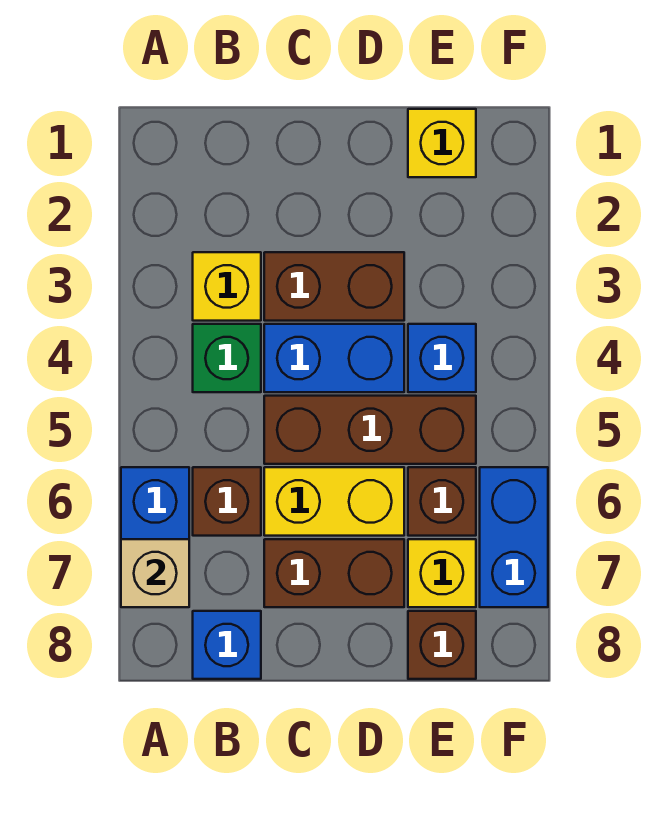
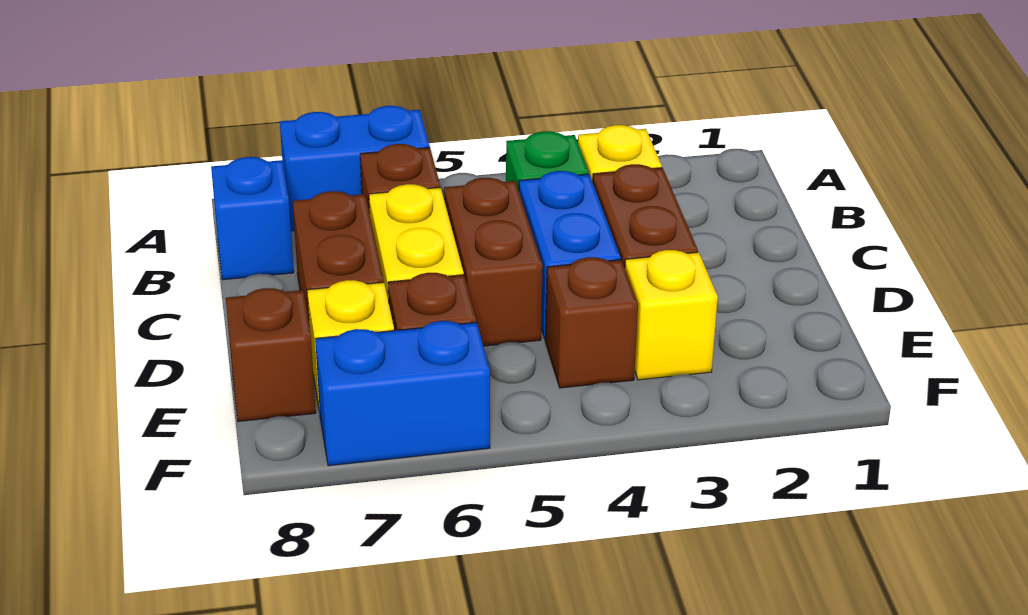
tan brick A7 level 2 -> none
brown brick C5:E5 level 1 -> brown brick C5:D5 level 1
yellow brick E1 level 1 -> yellow brick E3 level 1
blue brick E4 level 1 -> brown brick E4 level 1

